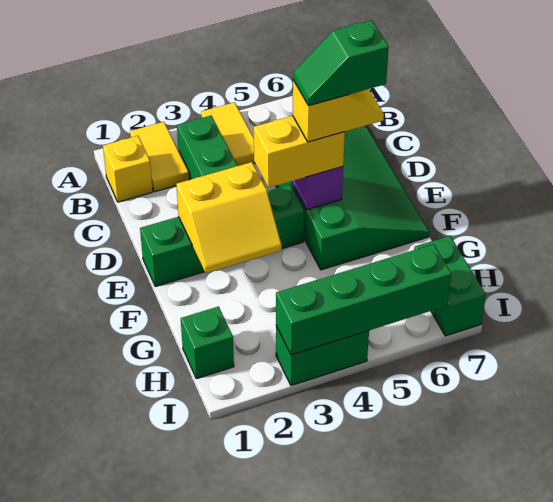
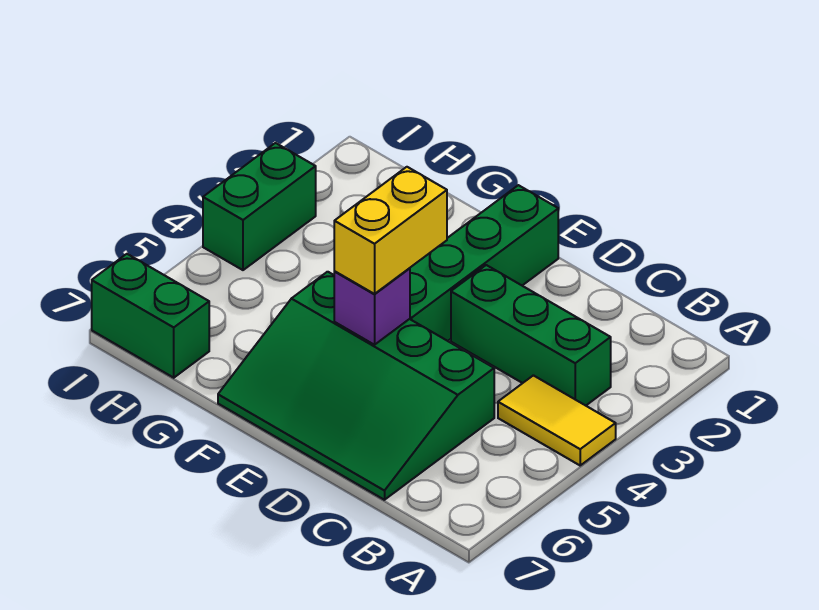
yellow tile A2:B2 level 1 -> none
yellow brick B1 level 1 -> none
yellow slope E2:F3 level 2 top E -> none
yellow slope E5:E6 level 4 top 5 -> none
green slope E5:E6 level 5 top 6 -> none
green brick H1 level 1 -> none
green brick I3:I6 level 2 -> none

